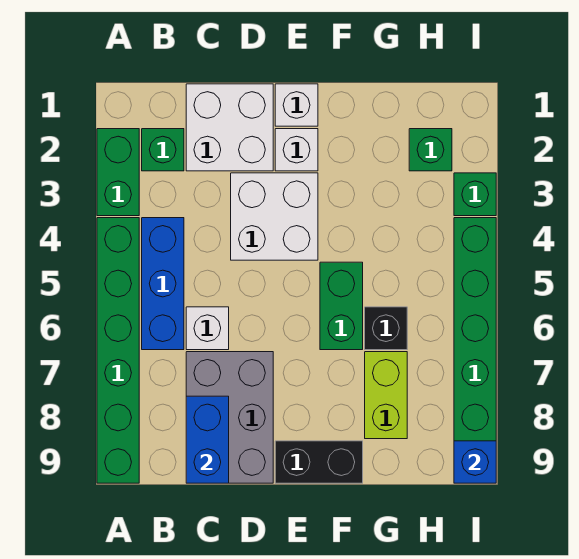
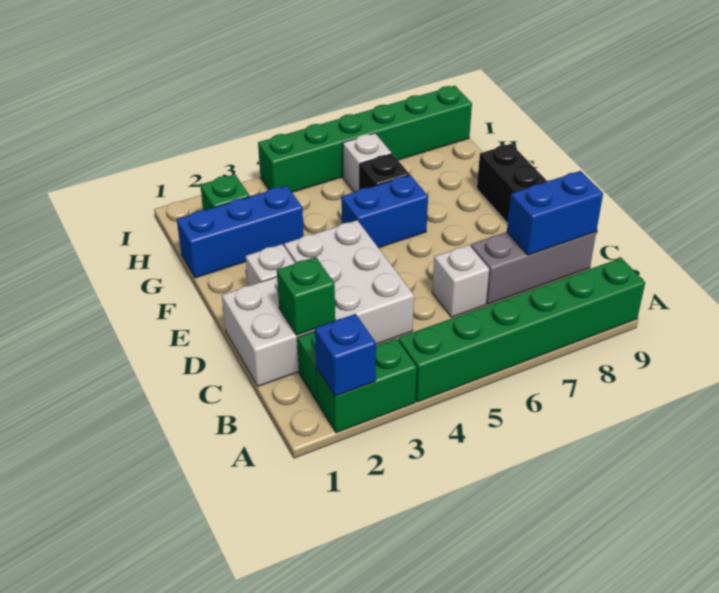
blue brick B4:B6 level 1 -> blue brick G1:G3 level 1
grey brick C7:D9 level 1 -> grey brick C7:C9 level 1
white brick D3:E4 level 1 -> white brick C3:E4 level 1
white brick E1 level 1 -> white brick H6 level 1
green brick F5:F6 level 1 -> blue brick F5:F6 level 1
lime brick G7:G8 level 1 -> none
green brick I3 level 1 -> green brick C2 level 2
blue brick I9 level 2 -> blue brick A2 level 2

